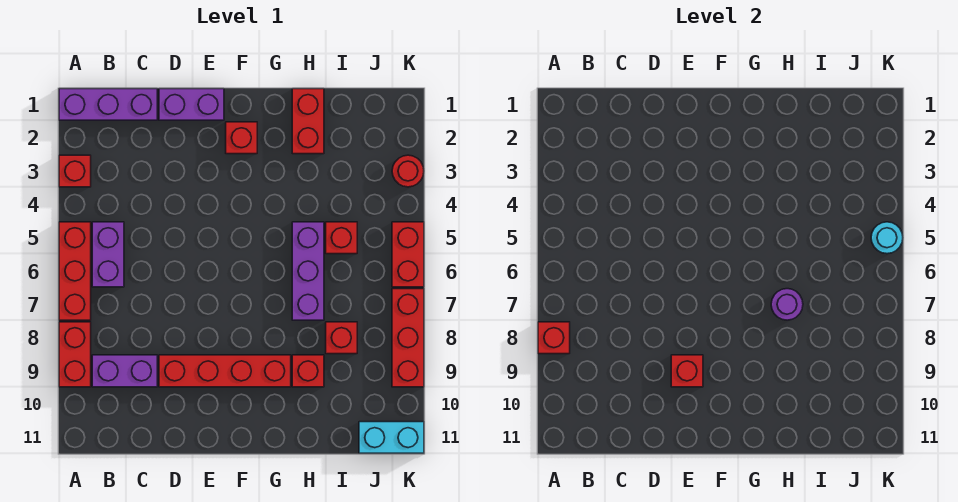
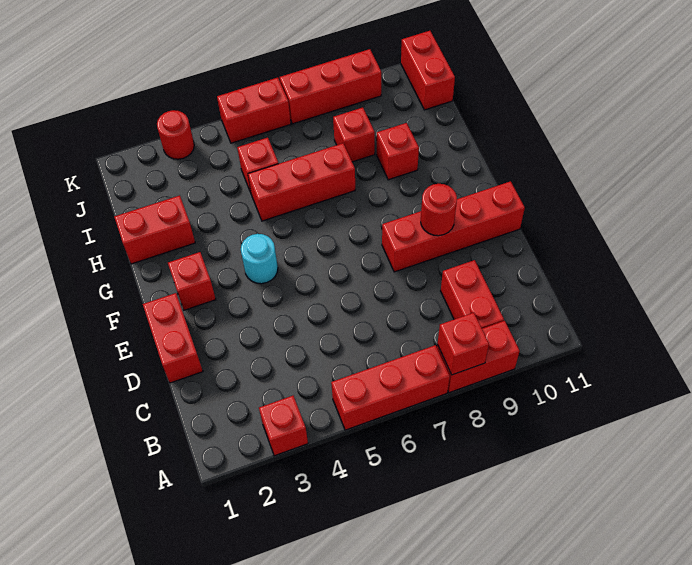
purple brick A1:C1 level 1 -> none
purple brick B5:B6 level 1 -> none
purple brick B9:C9 level 1 -> red brick B9:C9 level 1
purple brick D1:E1 level 1 -> red brick D1:E1 level 1
red brick D9:G9 level 1 -> red brick E8:E11 level 1
red brick E9 level 2 -> red round brick E9 level 2
purple brick H5:H7 level 1 -> red brick H5:H7 level 1
purple round brick H7 level 2 -> none
cyan brick J11:K11 level 1 -> red brick J11:K11 level 1
cyan round brick K5 level 2 -> cyan round brick F4 level 1

